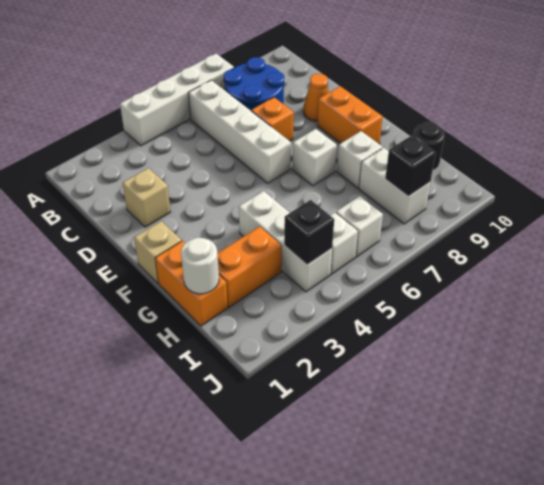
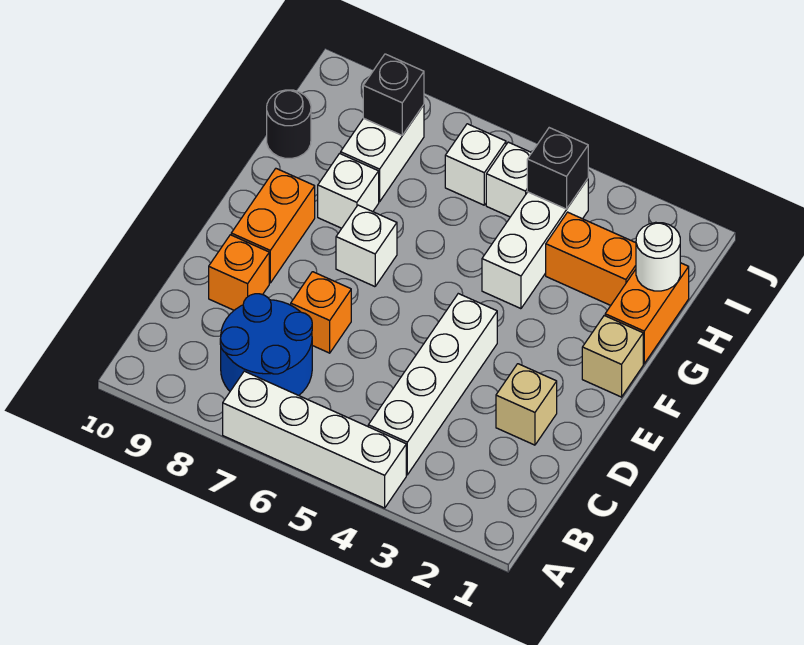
white brick B6:E6 level 1 -> white brick B4:E4 level 1
orange cone D9 level 1 -> orange brick D9 level 1

